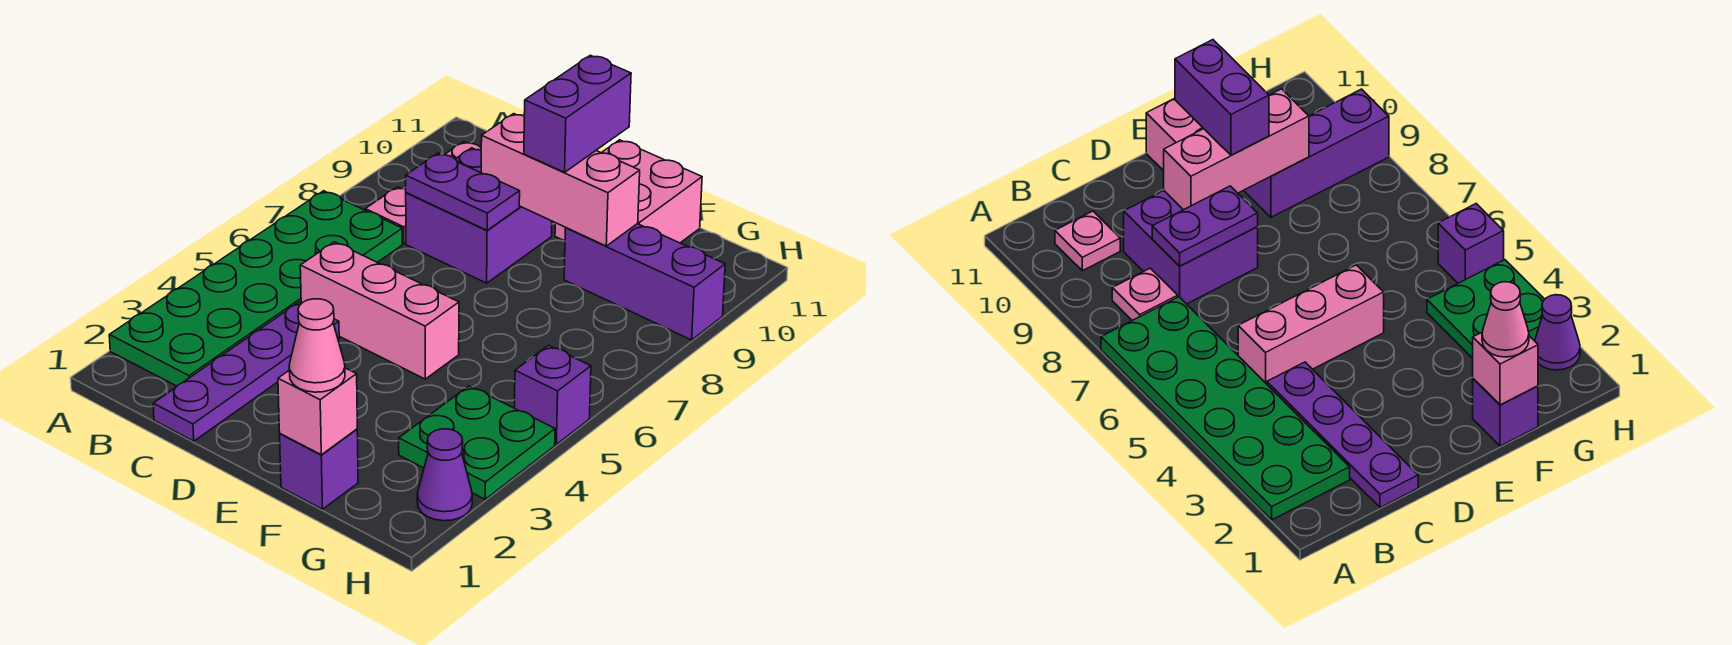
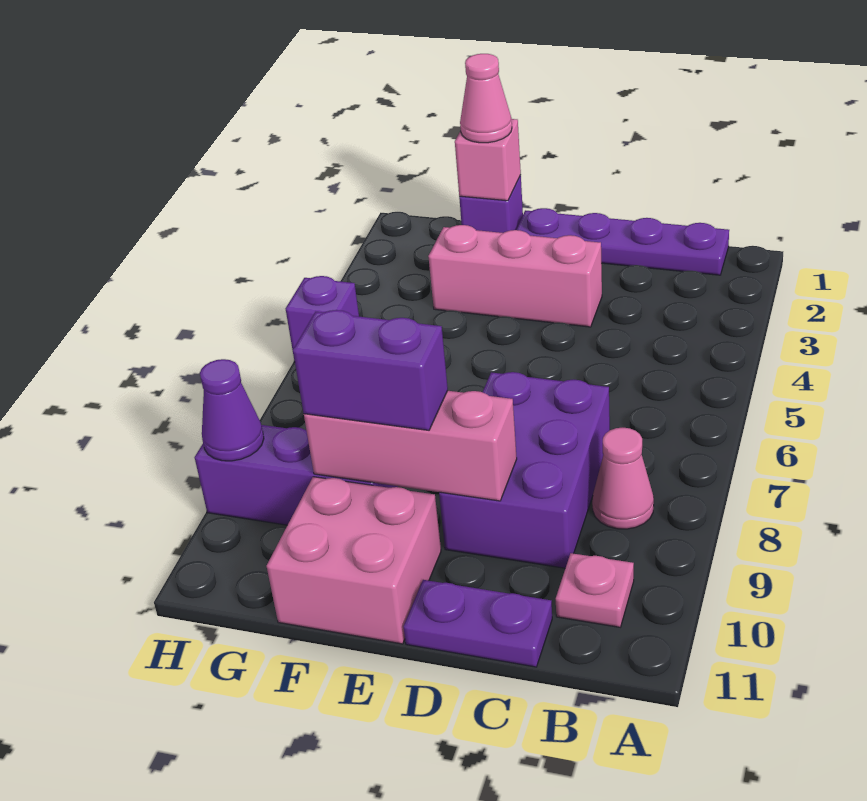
green plate A2:B7 level 1 -> none
pink plate B8 level 1 -> pink cone B8 level 1
purple plate C1:C4 level 1 -> purple plate B1:E1 level 1
pink brick C5:E5 level 1 -> pink brick D3:F3 level 1
purple brick C8:D9 level 1 -> purple brick C7:D9 level 1
purple plate C8:D8 level 2 -> purple plate C11:D11 level 1
purple brick E9:E10 level 3 -> purple brick E9:F9 level 3
green plate G3:H4 level 1 -> none
purple cone H2 level 1 -> purple cone H9 level 2

